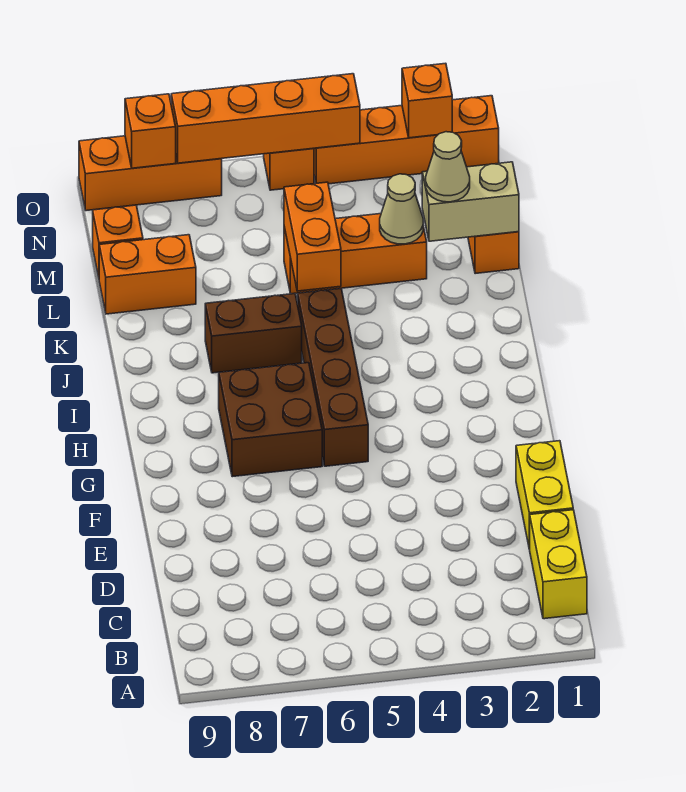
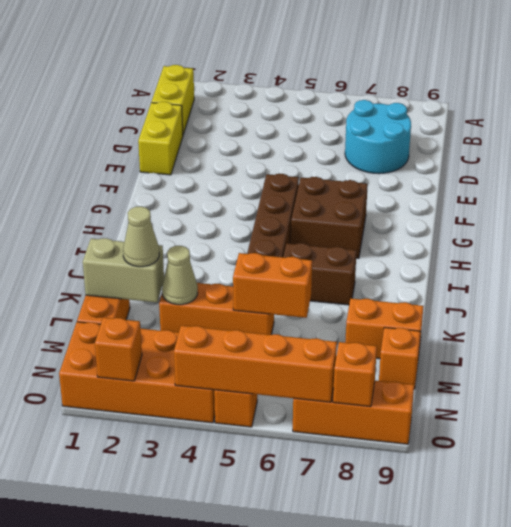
none -> cyan round brick C7:D8 level 1
orange brick K5:L5 level 2 -> orange brick L5:L6 level 2
orange brick O1:O4 level 1 -> orange brick N1:O4 level 1

